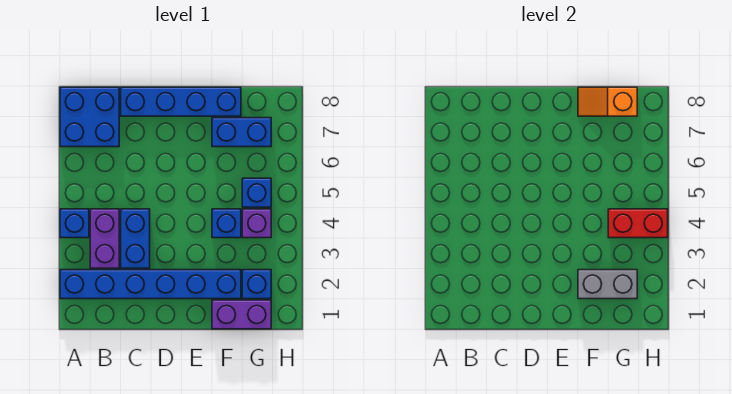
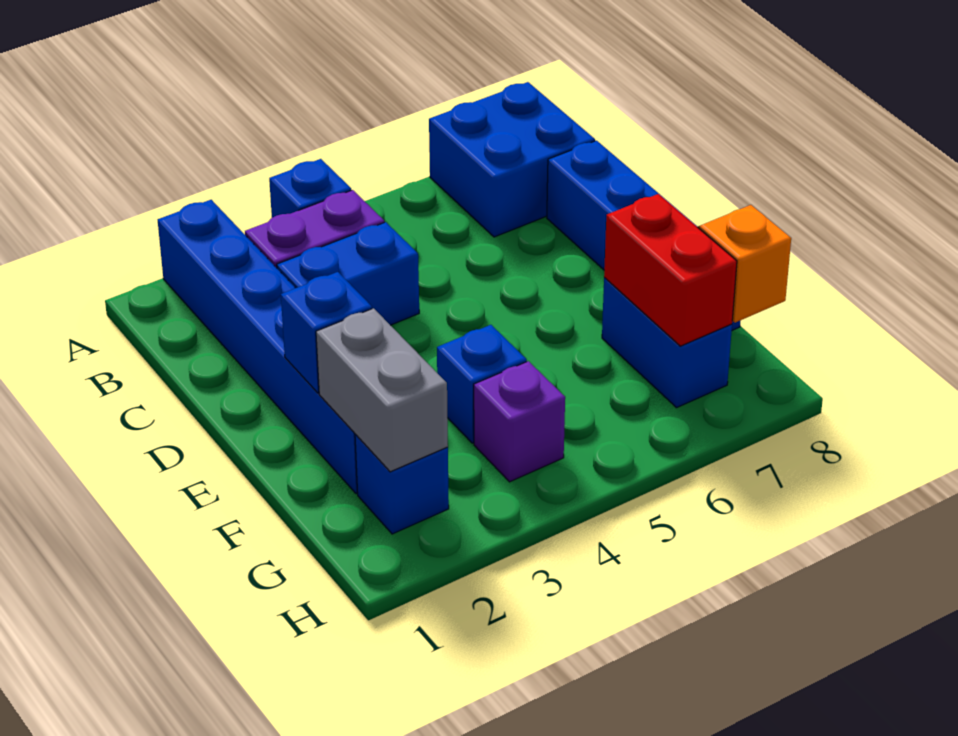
purple brick F1:G1 level 1 -> none
red brick G4:H4 level 2 -> red brick F7:G7 level 2
blue brick G5 level 1 -> blue brick E2 level 2

